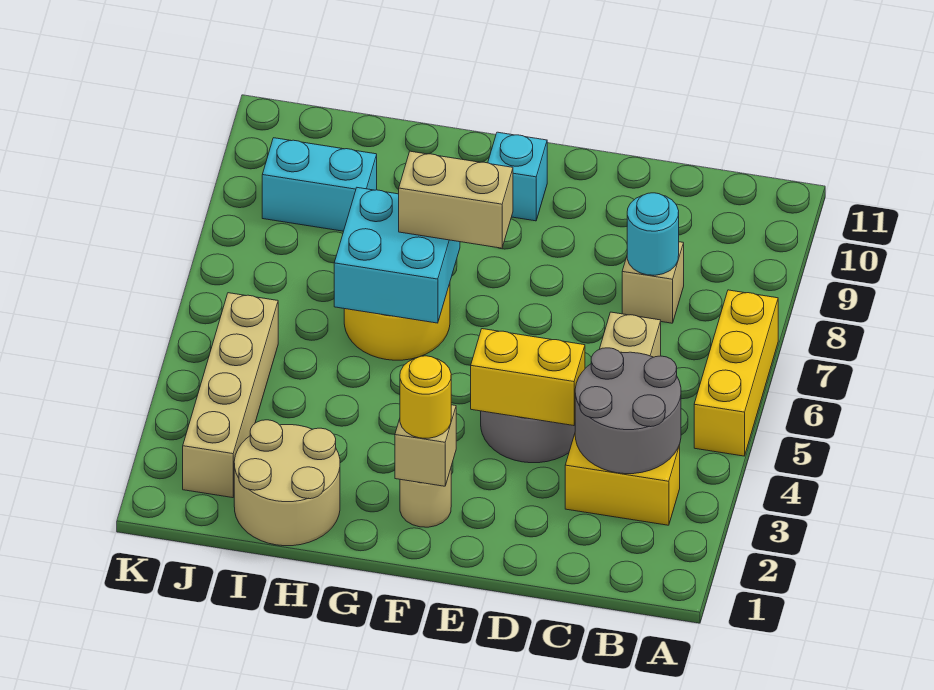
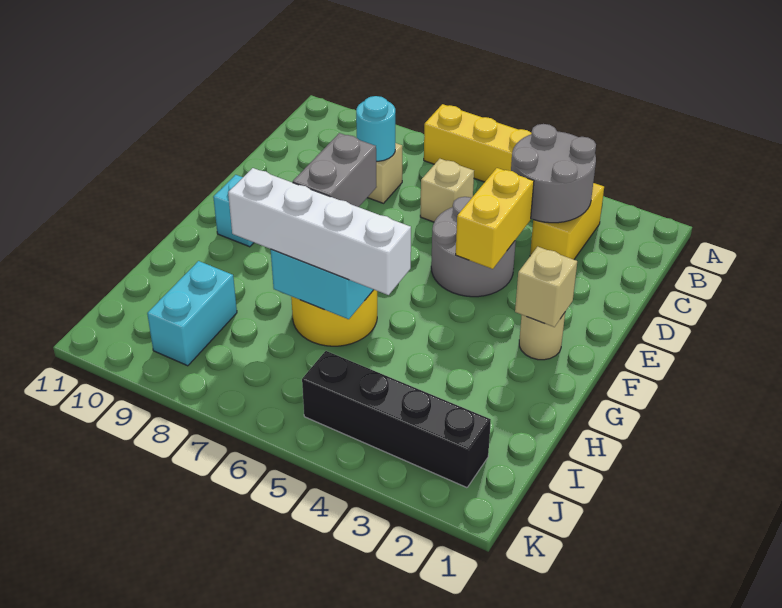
yellow round brick F2 level 3 -> none
tan brick F7:G7 level 3 -> grey brick F7:G7 level 3
tan round brick H1:I2 level 1 -> none
none -> white brick H5:H8 level 3
tan brick J2:J5 level 1 -> black brick J2:J5 level 1

